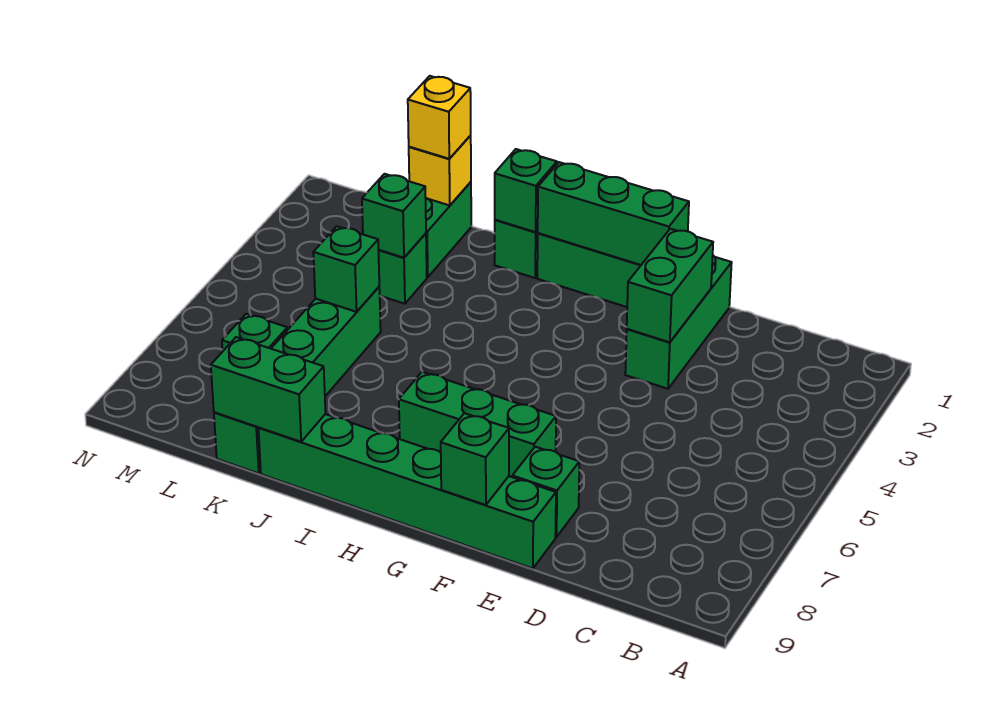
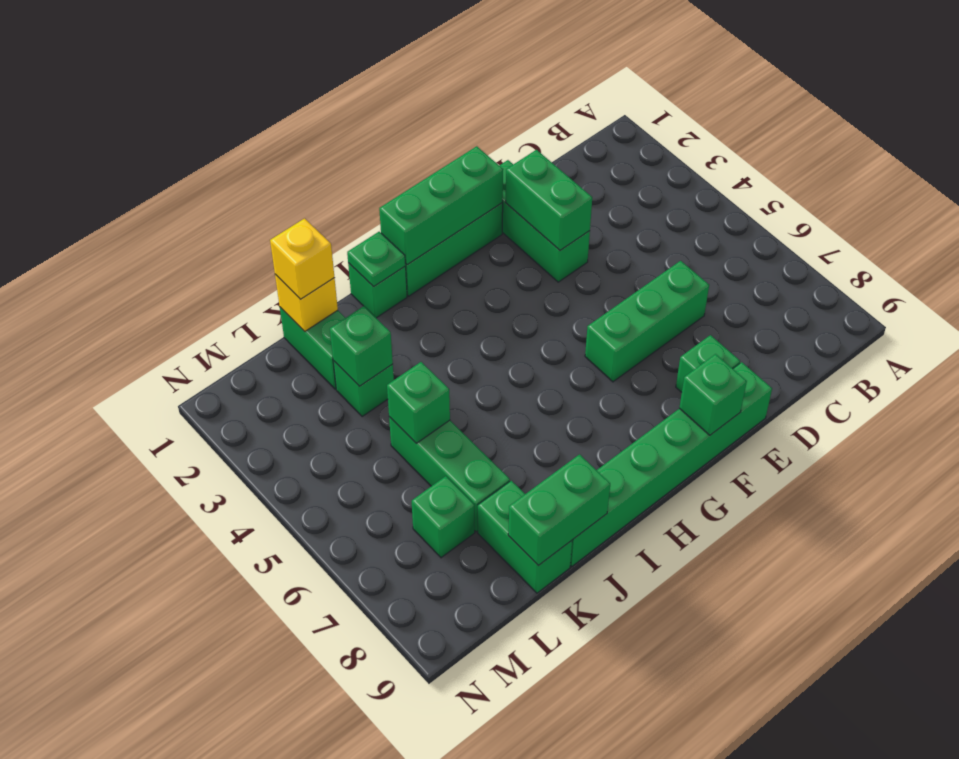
green brick F7:H7 level 1 -> green brick D6:F6 level 1
green brick I1 level 2 -> green plate I1 level 2

